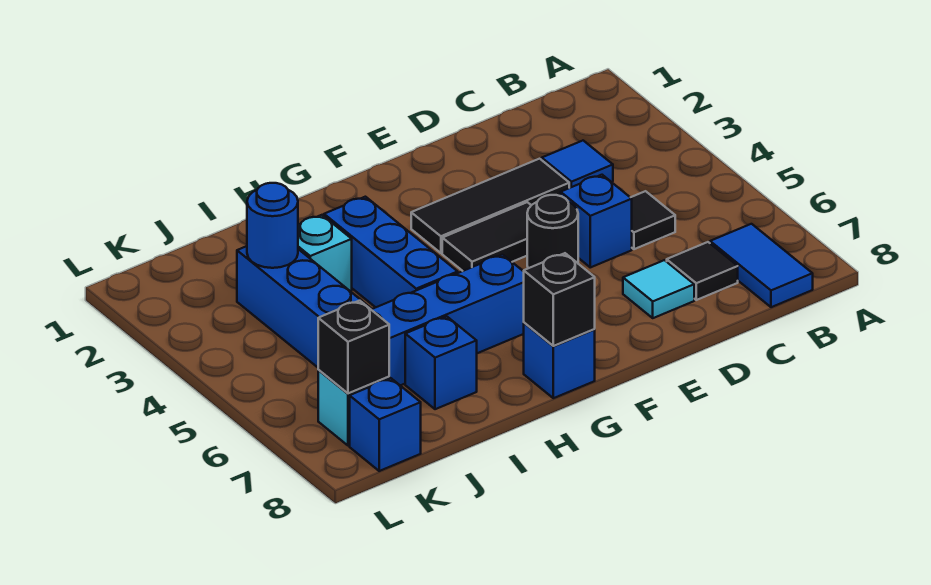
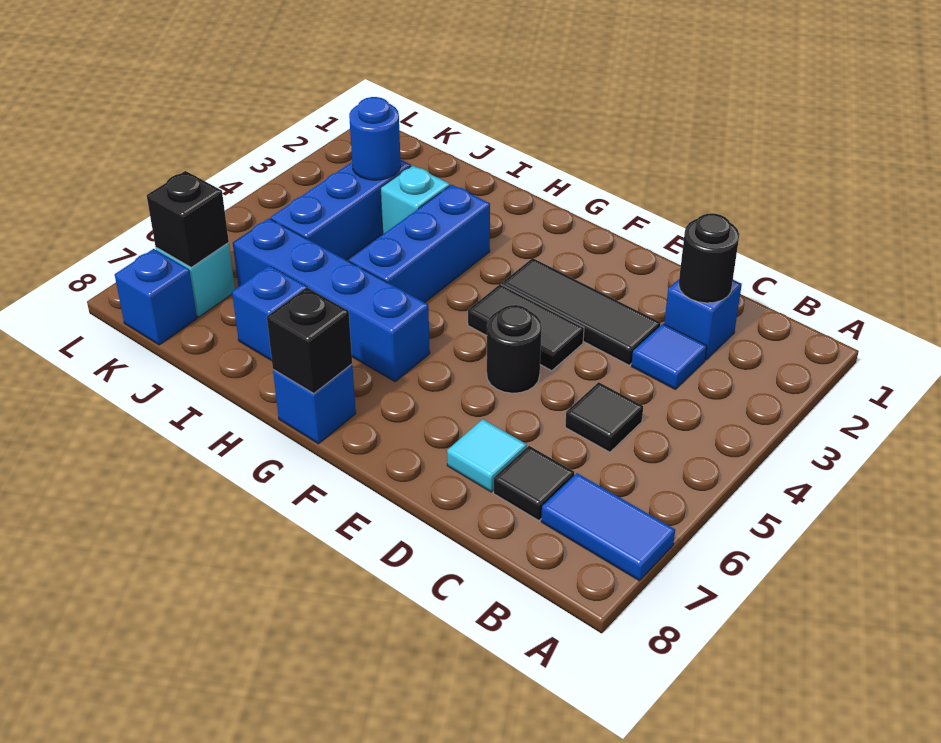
blue tile B7:B8 level 1 -> blue tile A7:B7 level 1
none -> black round brick C2 level 2
blue brick D5 level 1 -> blue brick C2 level 1

